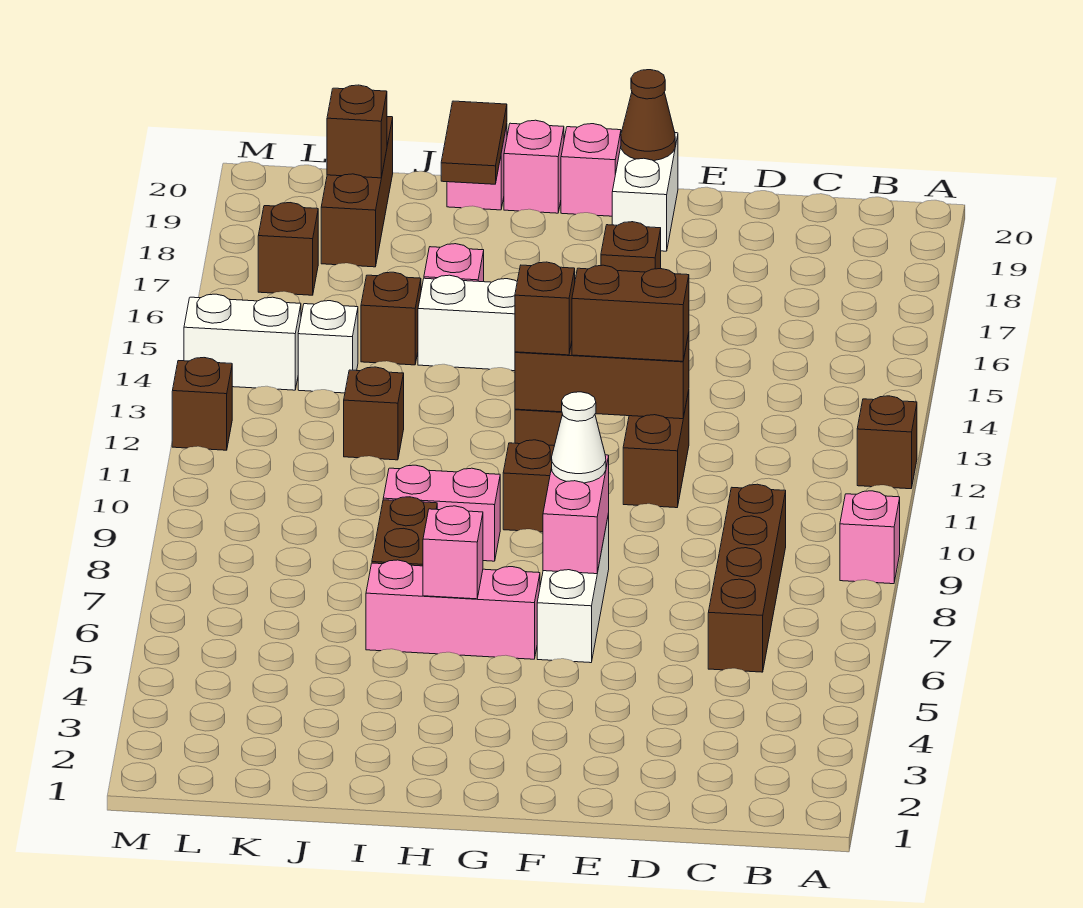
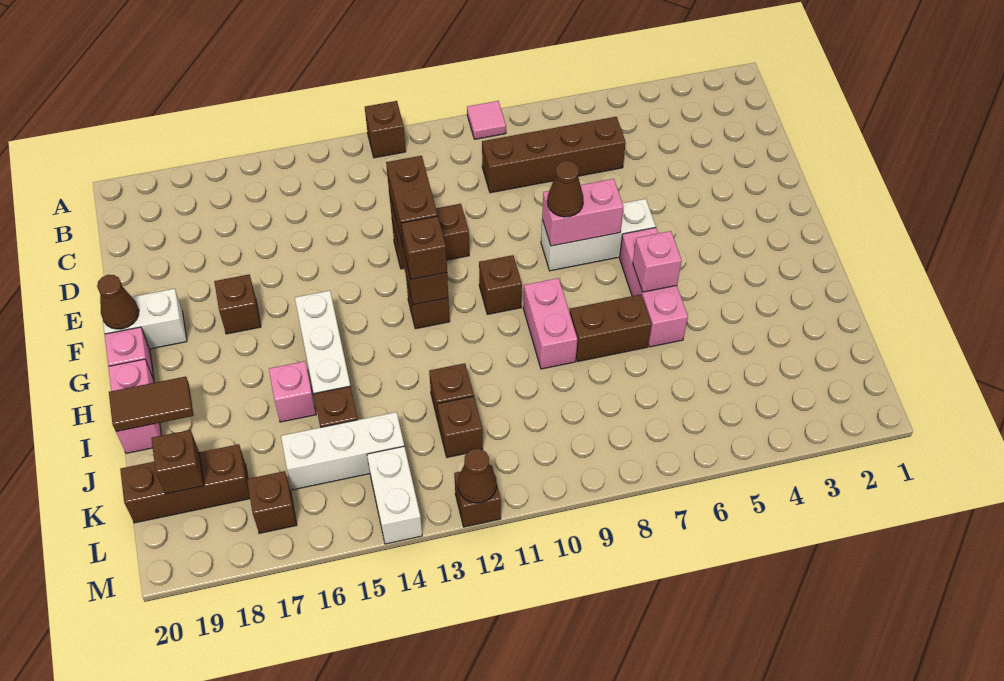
pink brick A9 level 1 -> pink tile A9 level 1
white cone F8 level 3 -> brown cone F8 level 3
none -> brown brick K12 level 1
white brick K14 level 1 -> white brick K14:K16 level 1
none -> brown cone M12 level 2

